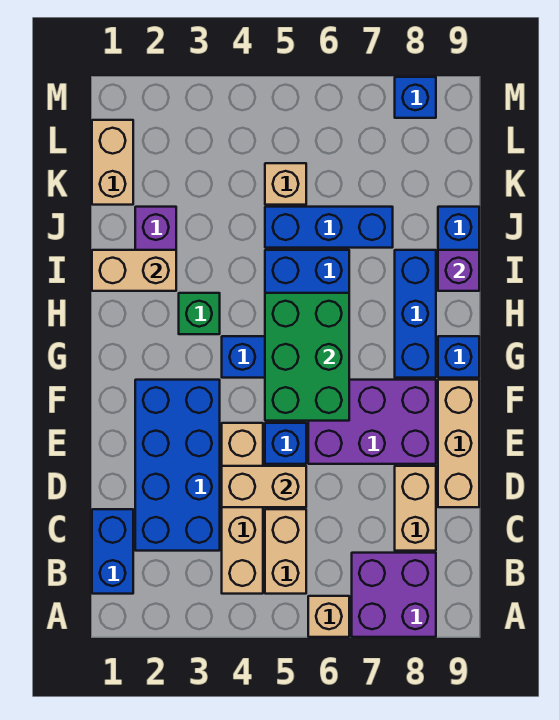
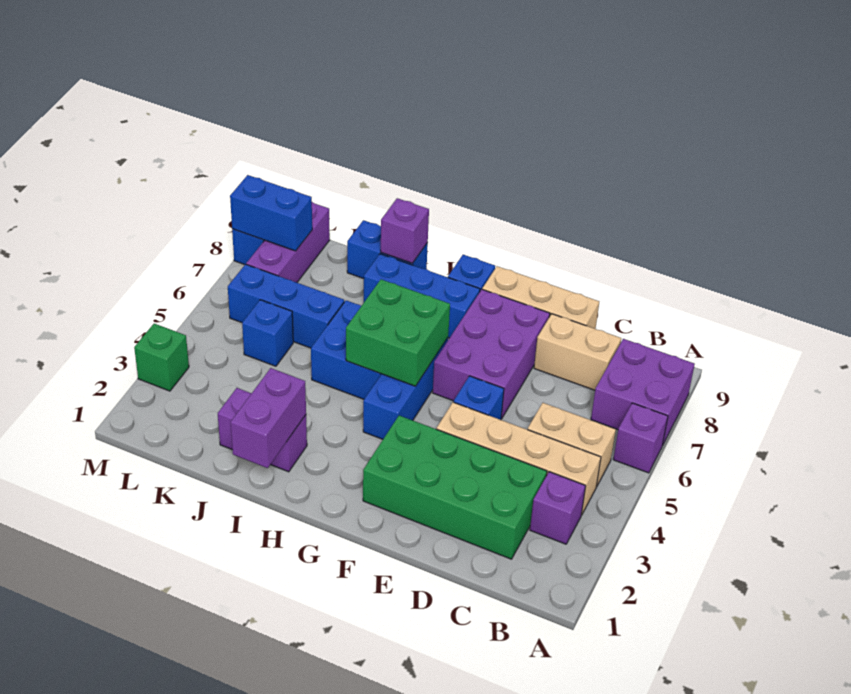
tan brick A6 level 1 -> purple brick A6 level 1
blue brick B1:C1 level 1 -> blue brick L8:M8 level 2
none -> purple brick B3 level 1
blue brick C2:F3 level 1 -> green brick C2:F3 level 1
tan brick D4:D5 level 2 -> none
green brick F5:H6 level 2 -> green brick G5:H6 level 2
green brick H3 level 1 -> green brick M3 level 1
tan brick I1:I2 level 2 -> purple brick I1:I2 level 2
blue brick J5:J7 level 1 -> blue brick J6:L6 level 1
tan brick K1:L1 level 1 -> none
tan brick K5 level 1 -> blue brick K5 level 1
none -> purple brick L7:L9 level 1

